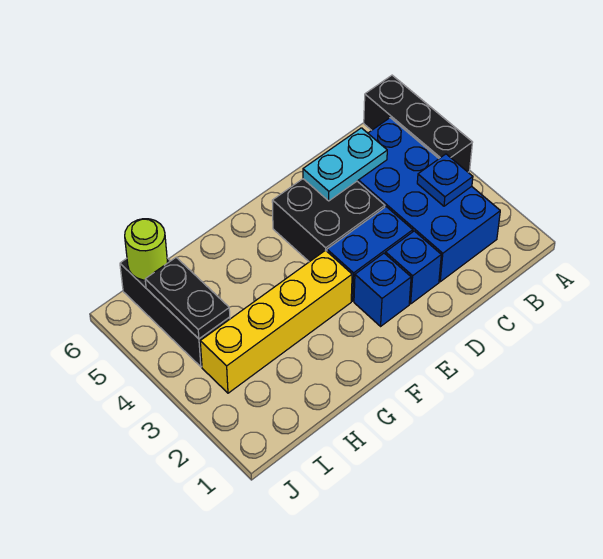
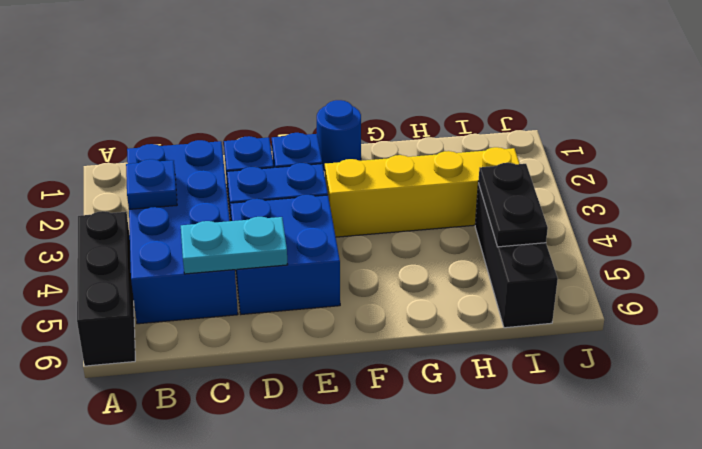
black brick D4:E5 level 1 -> blue brick D4:E5 level 1
none -> blue round brick F1 level 1
lime round brick I6 level 2 -> none

